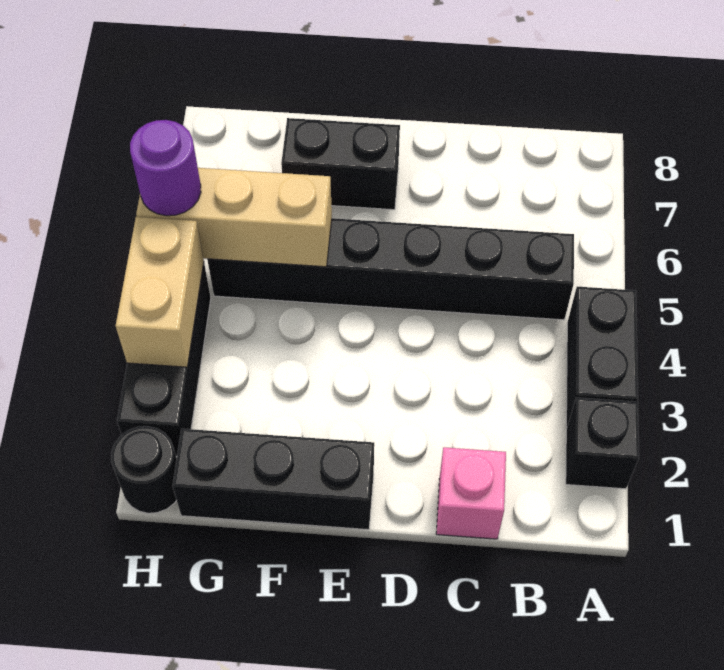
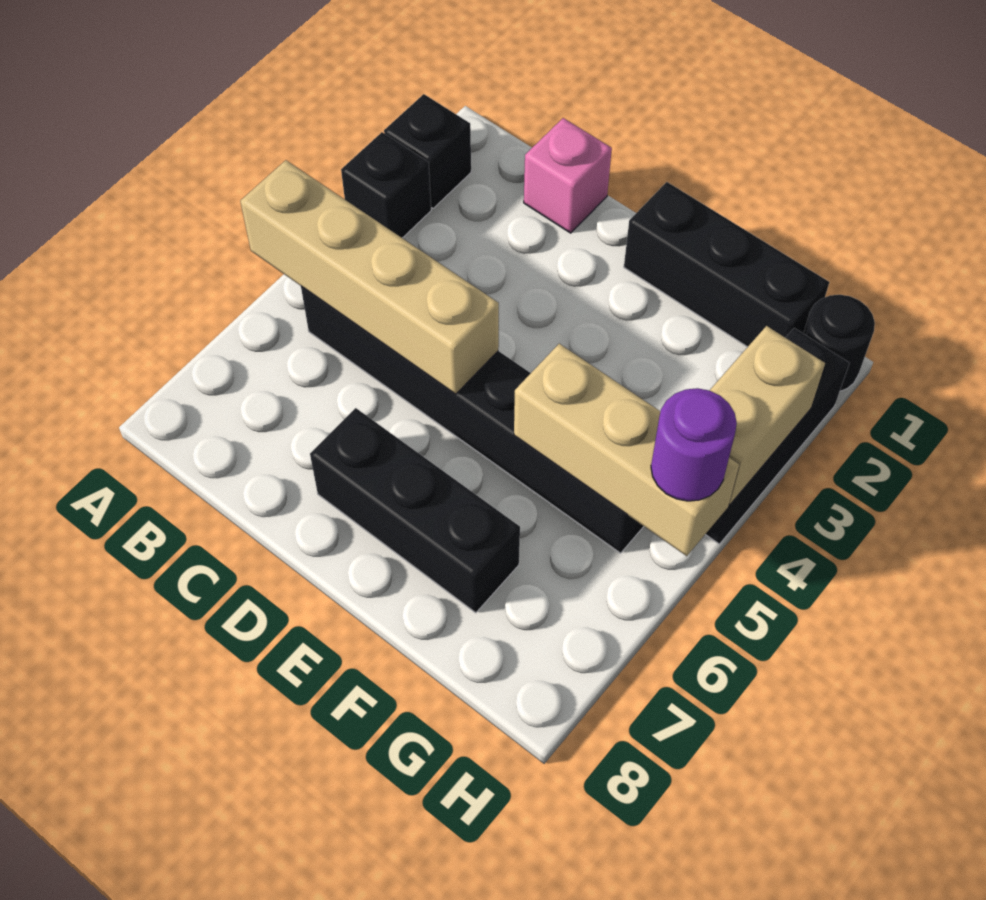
black brick A3:A4 level 1 -> black brick A3 level 1
none -> tan brick A5:D5 level 2
black brick E7:F7 level 1 -> black brick D7:F7 level 1

